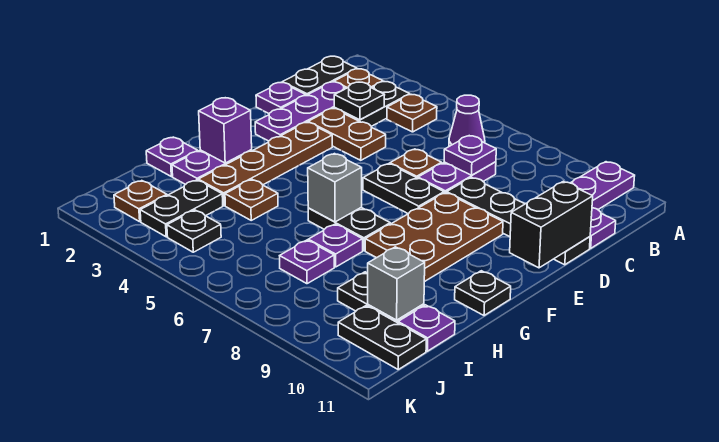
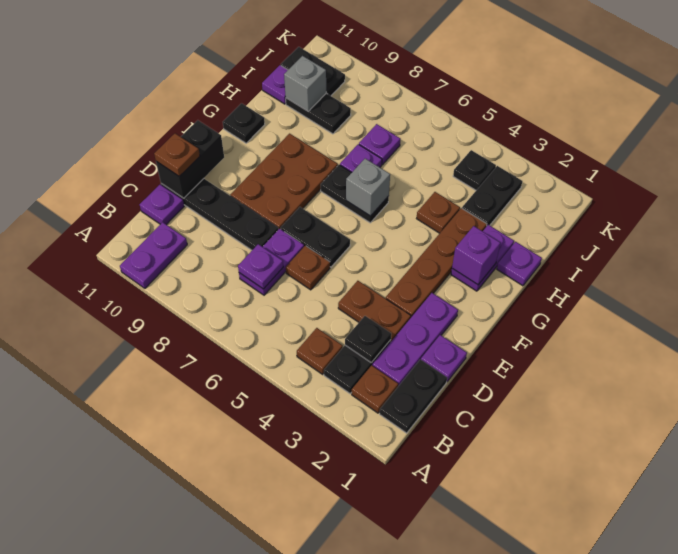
purple cone B6 level 1 -> none
brown plate J2 level 1 -> brown plate D11 level 3

